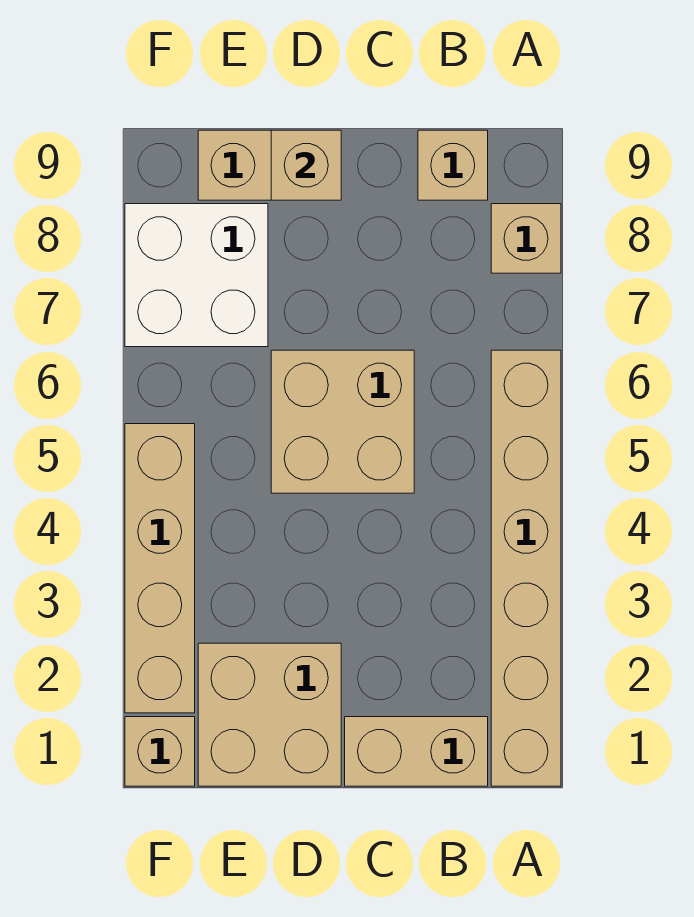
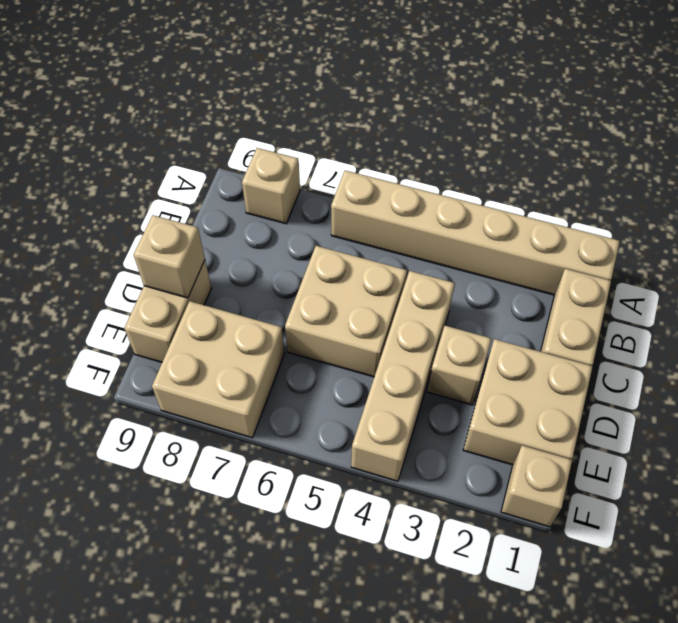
tan brick B9 level 1 -> tan brick D3 level 1
white brick E7:F8 level 1 -> tan brick E7:F8 level 1
tan brick F2:F5 level 1 -> tan brick C4:F4 level 1

